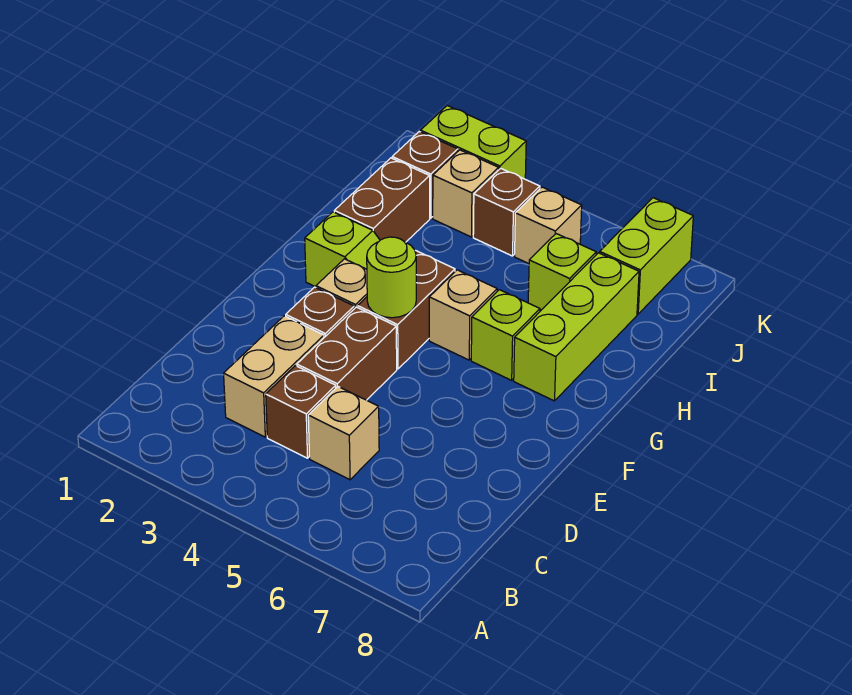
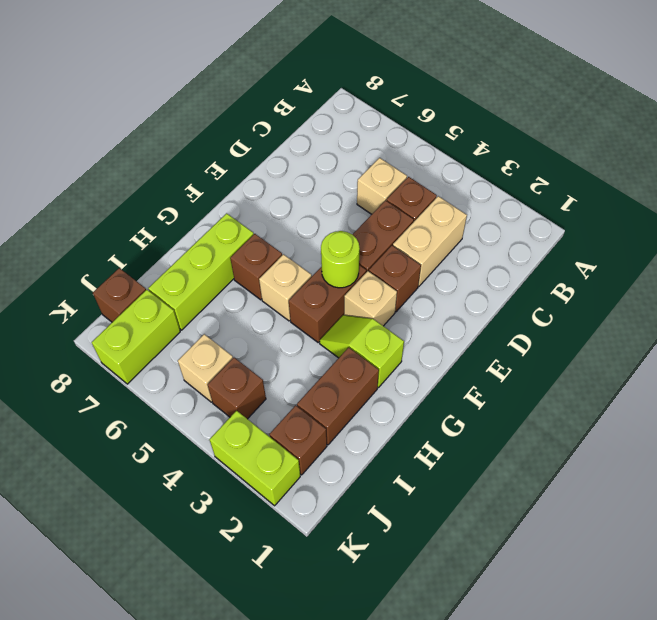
lime brick G6 level 1 -> brown brick G6 level 1
lime brick I6 level 1 -> none
tan brick J3 level 1 -> none
none -> brown brick J8 level 1

